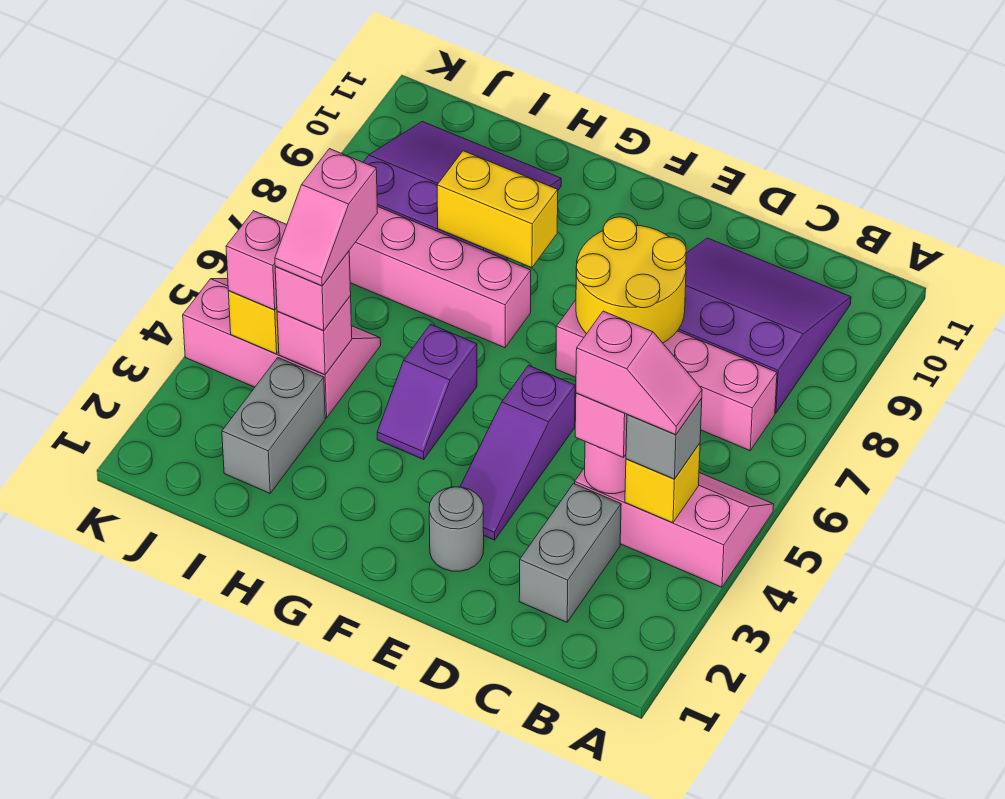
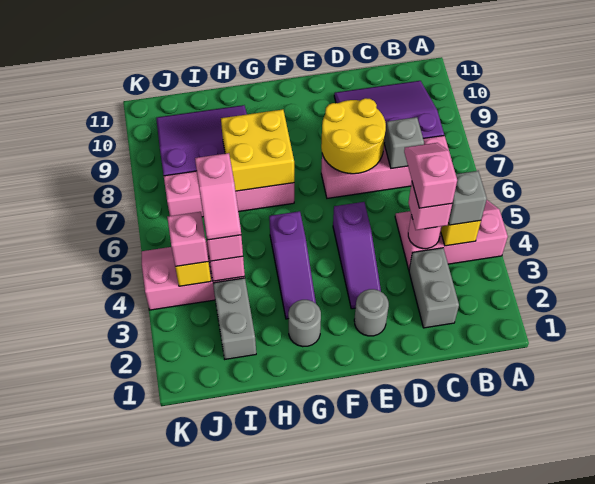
pink slope B4:C4 level 4 top C -> pink slope C4:C5 level 4 top 4
none -> grey brick C7 level 2
none -> grey round brick G2 level 1
purple slope G4:G5 level 1 top 5 -> purple slope G3:G5 level 1 top 5
yellow brick G8:H8 level 2 -> yellow brick G7:H8 level 2

